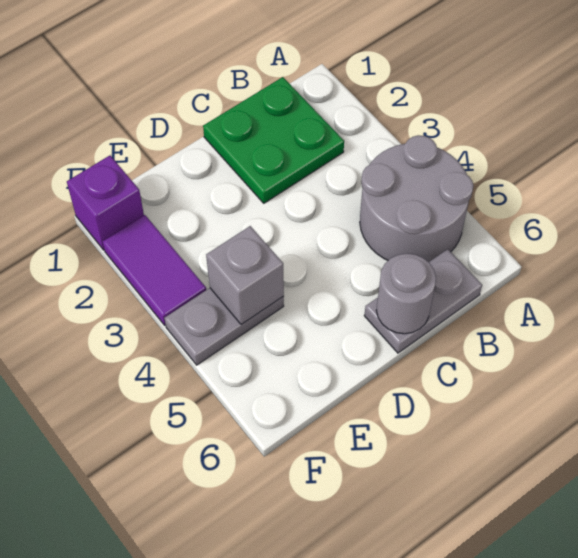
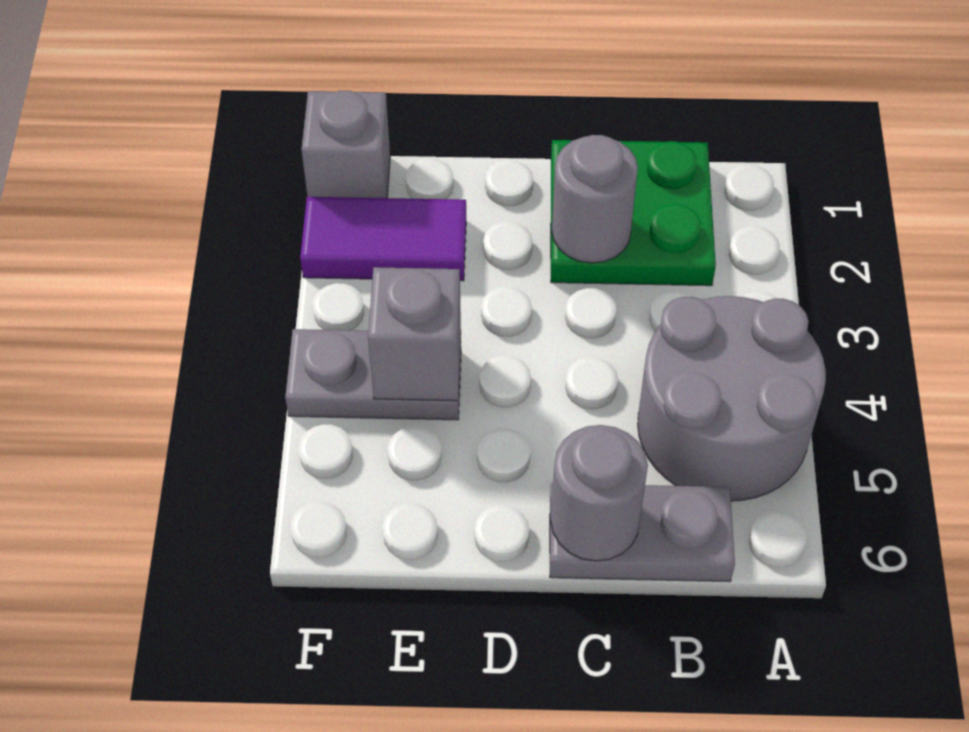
none -> grey round brick C2 level 2
purple brick F1 level 1 -> grey brick F1 level 1
purple tile F2:F3 level 1 -> purple tile E2:F2 level 1

